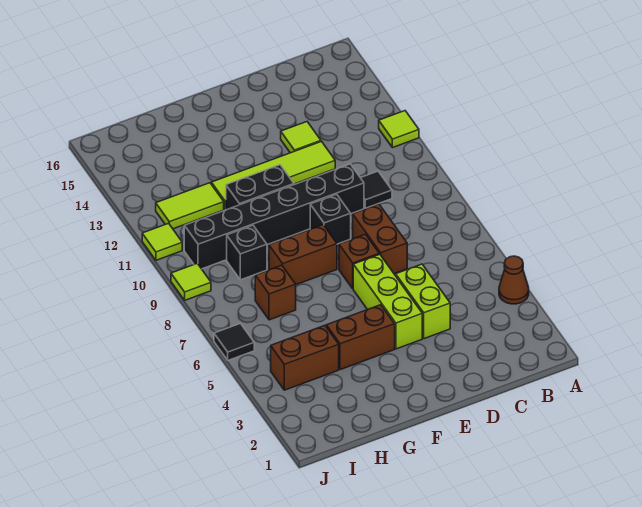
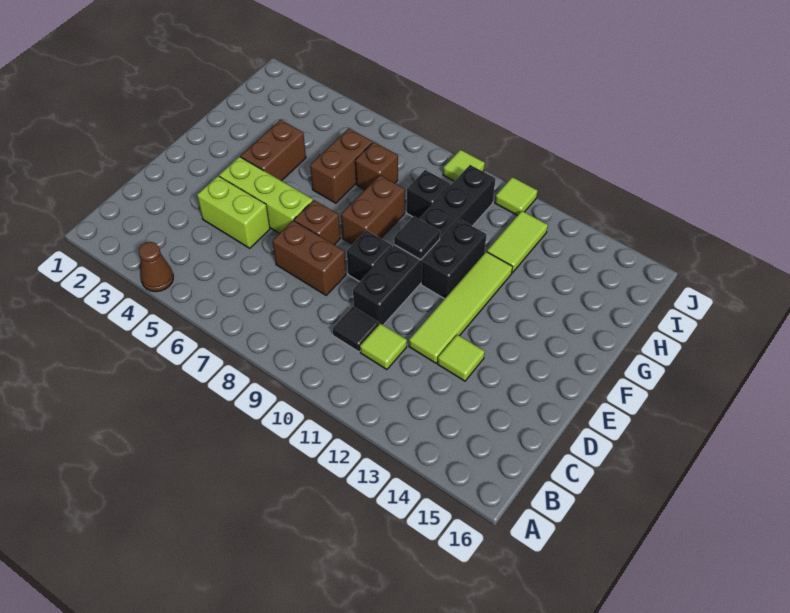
lime tile A12 level 1 -> lime tile C11 level 1
brown brick H4:I4 level 1 -> brown brick G6:H6 level 1
black tile J6 level 1 -> black tile F10 level 2

